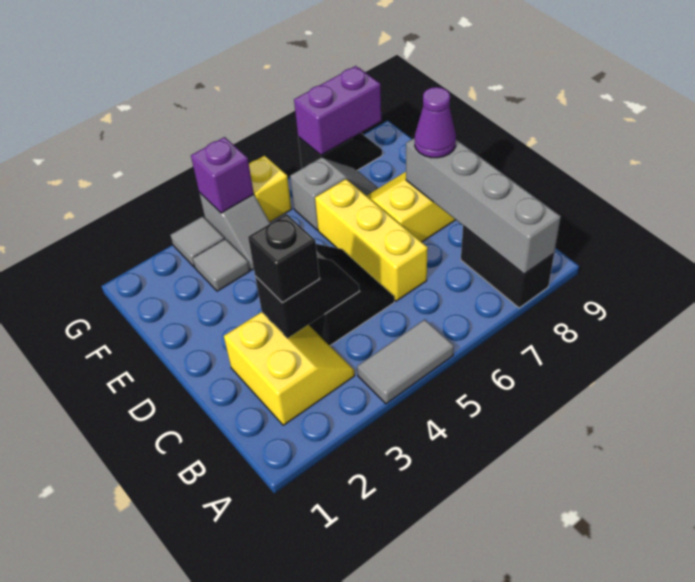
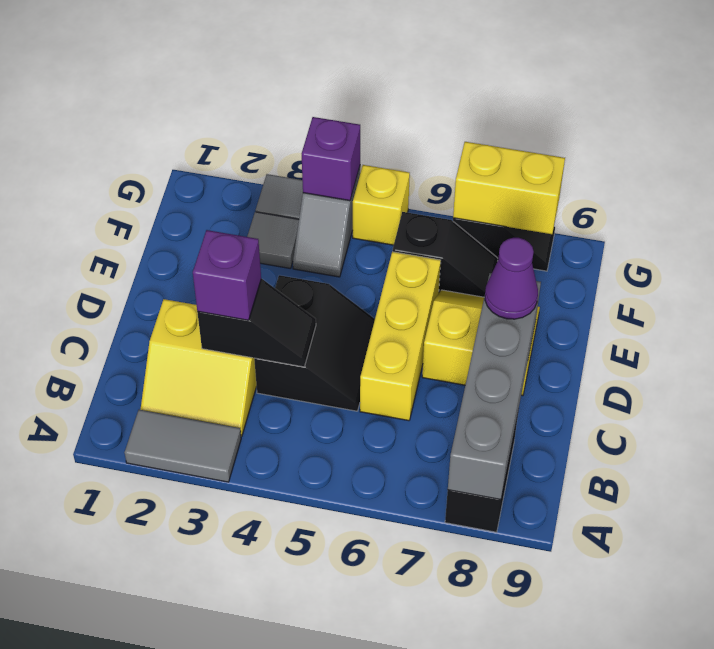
grey tile A4:A5 level 1 -> grey tile A2:A3 level 1
yellow slope B2:C3 level 1 top 2 -> yellow slope B2:C3 level 1 top C
black brick C3 level 3 -> purple brick C3 level 3
grey slope F6:F7 level 1 top 6 -> black slope F6:F7 level 1 top 6
purple brick G7:G8 level 2 -> yellow brick G7:G8 level 2

